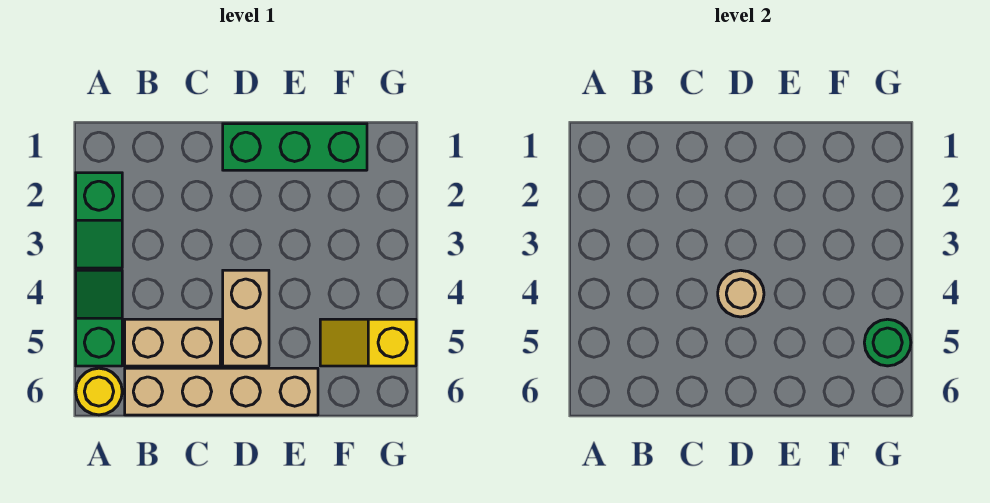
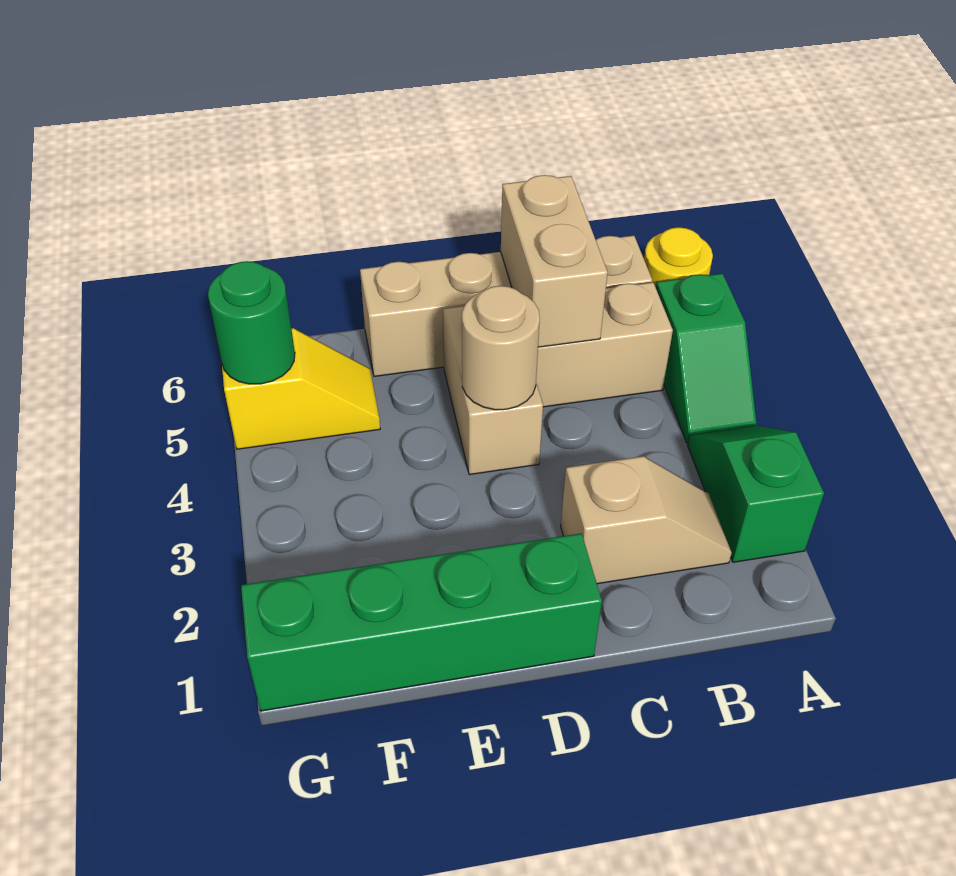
none -> tan slope B2:C2 level 1 top C
none -> tan brick C5:C6 level 2
green brick D1:F1 level 1 -> green brick D1:G1 level 1

